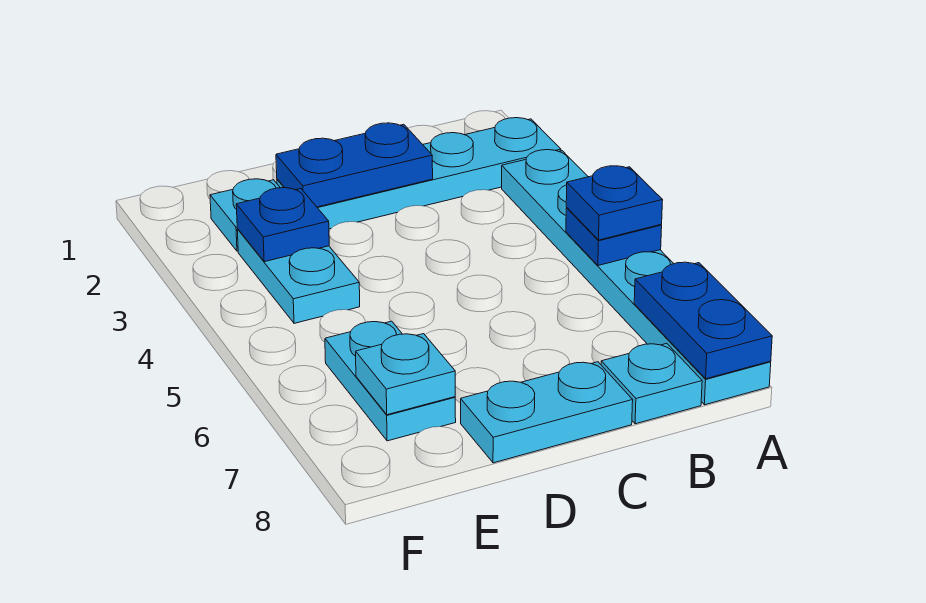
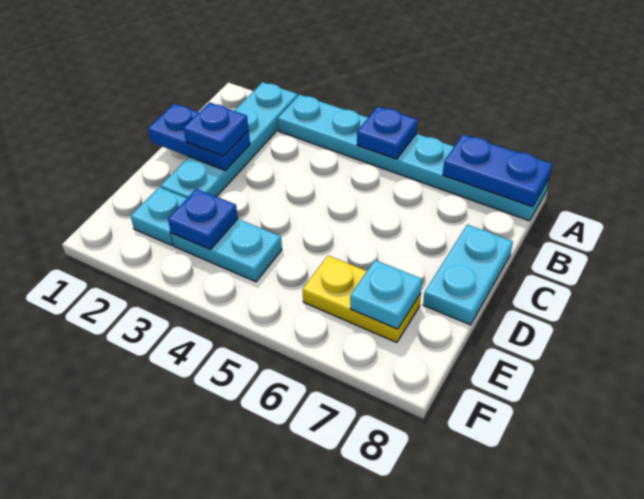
blue plate A5 level 3 -> blue plate C2 level 3
cyan plate B8 level 1 -> none
blue plate C2:D2 level 2 -> blue plate C1:C2 level 2
cyan plate E6:E7 level 1 -> yellow plate E6:E7 level 1

